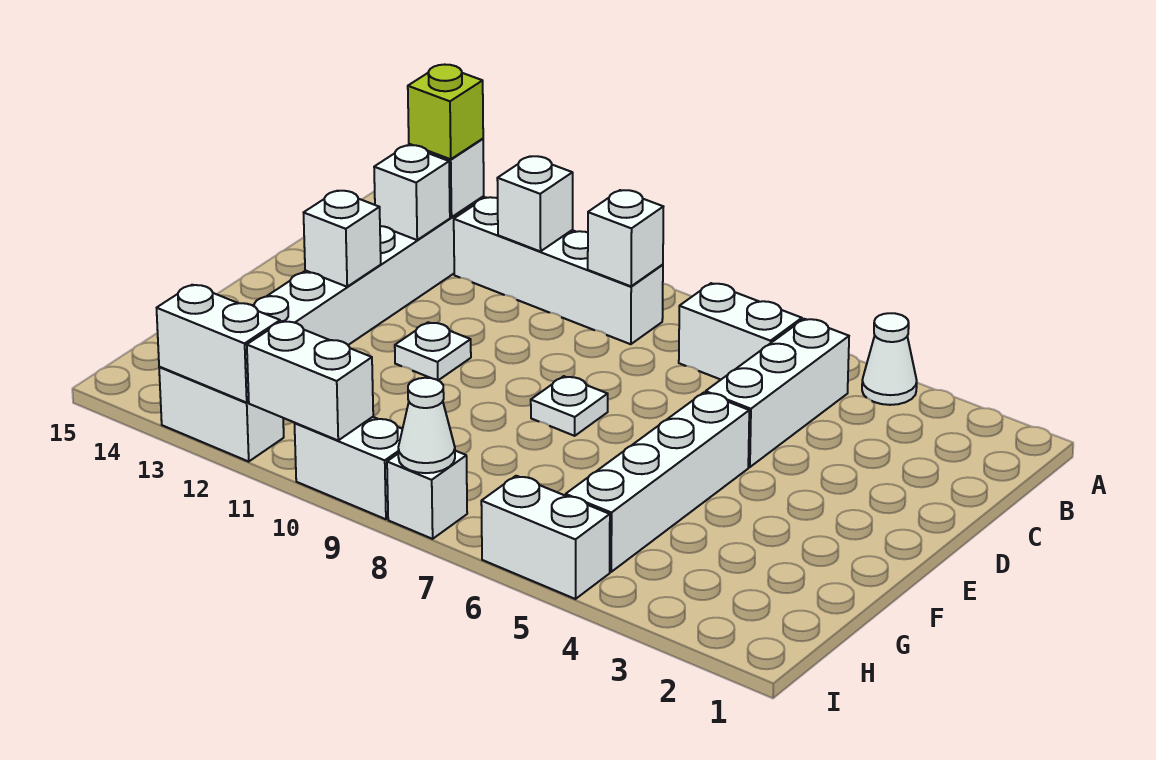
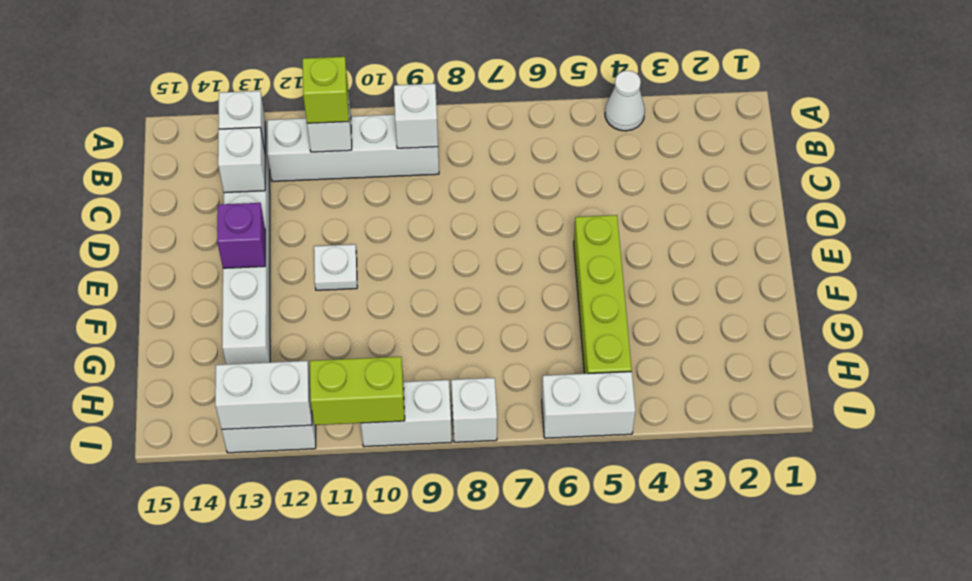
white brick B5:D5 level 1 -> none
white brick B6:B7 level 1 -> none
lime brick B13 level 3 -> lime brick B11 level 3
white brick E5:H5 level 1 -> lime brick E5:H5 level 1
white plate E8 level 1 -> none
white brick E13 level 2 -> purple brick E13 level 2
white cone I8 level 2 -> none
white brick I10:I11 level 2 -> lime brick I10:I11 level 2

